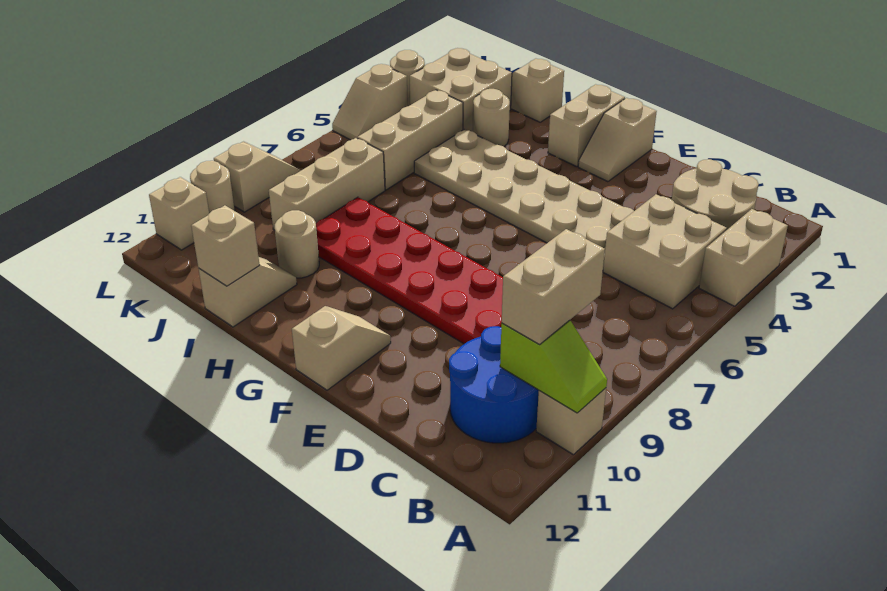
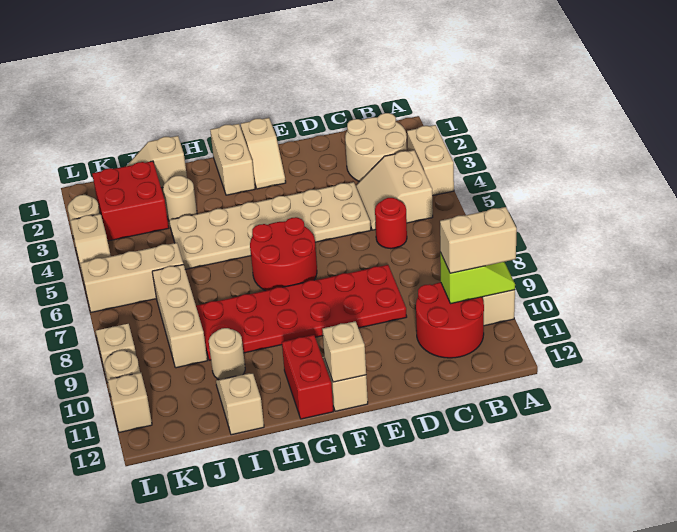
tan brick B4:C5 level 1 -> tan slope B4:C5 level 1 top B
tan brick B9:B10 level 3 -> tan brick A10:B10 level 3
blue round brick B10:C11 level 1 -> red round brick B10:C11 level 1
none -> red round brick C6 level 1
none -> red round brick F6:G7 level 1
none -> red brick G11:G12 level 1
tan brick I12 level 2 -> tan brick F12 level 2
tan brick J2:K3 level 1 -> red brick J2:K3 level 1
tan brick J4:J6 level 1 -> tan brick J6:L6 level 1

